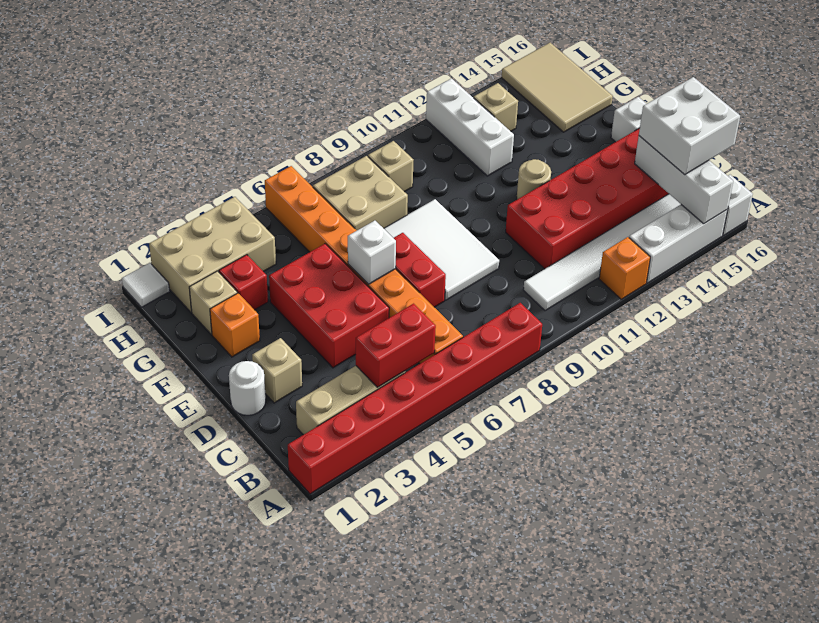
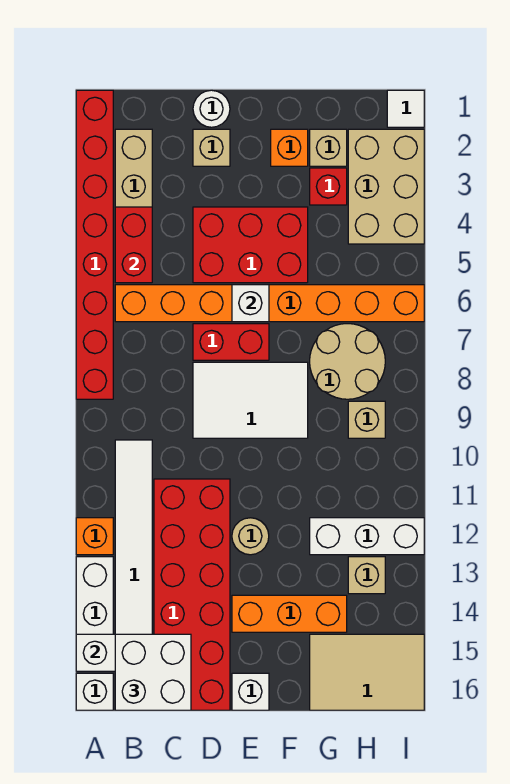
none -> orange brick E14:G14 level 1
tan brick G7:H8 level 1 -> tan round brick G7:H8 level 1

